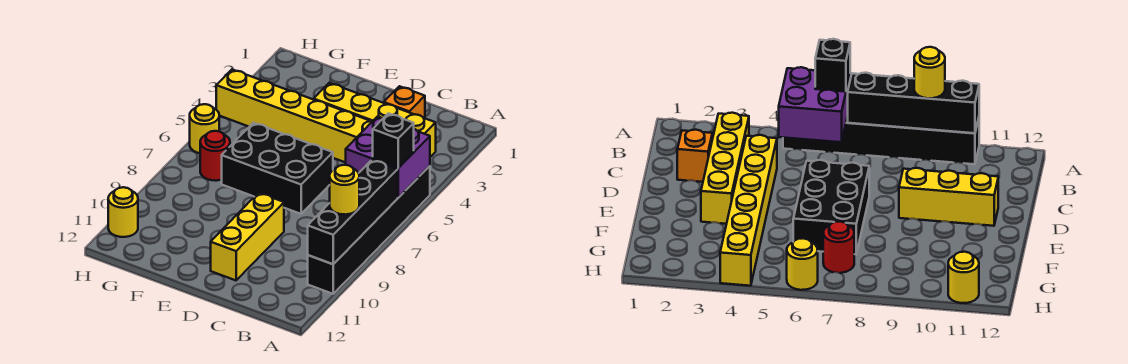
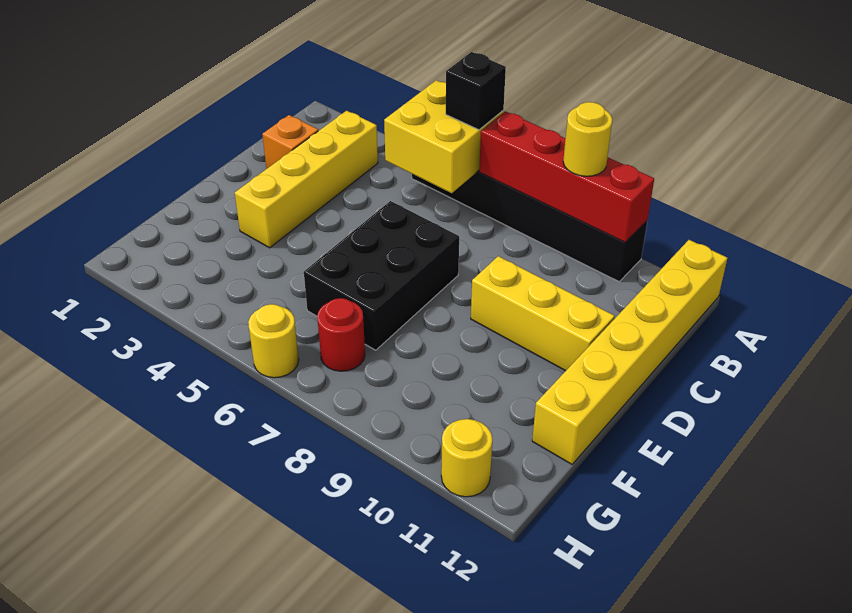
purple brick A5:B6 level 2 -> yellow brick A5:B6 level 2
black brick A7:A10 level 2 -> red brick A7:A10 level 2
yellow brick C4:H4 level 1 -> yellow brick A12:F12 level 1

